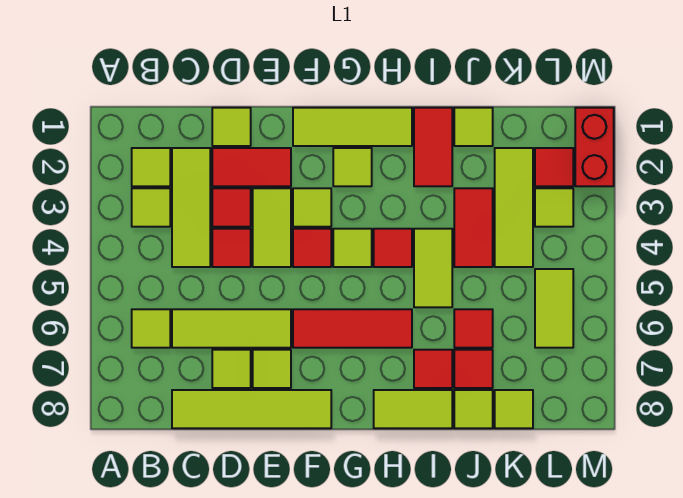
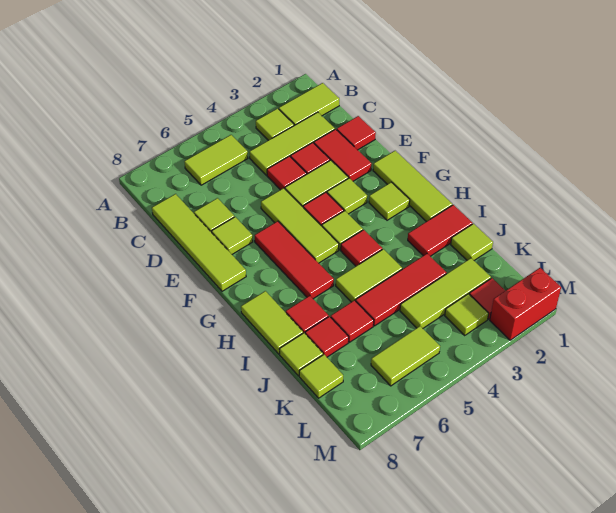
lime tile B2 level 1 -> lime tile B1:B2 level 1
lime tile B6 level 1 -> lime tile B5:B6 level 1
lime tile C6:E6 level 1 -> lime tile E5:G5 level 1
lime tile D1 level 1 -> red tile D1 level 1
red tile J3:J4 level 1 -> red tile J3:J5 level 1

